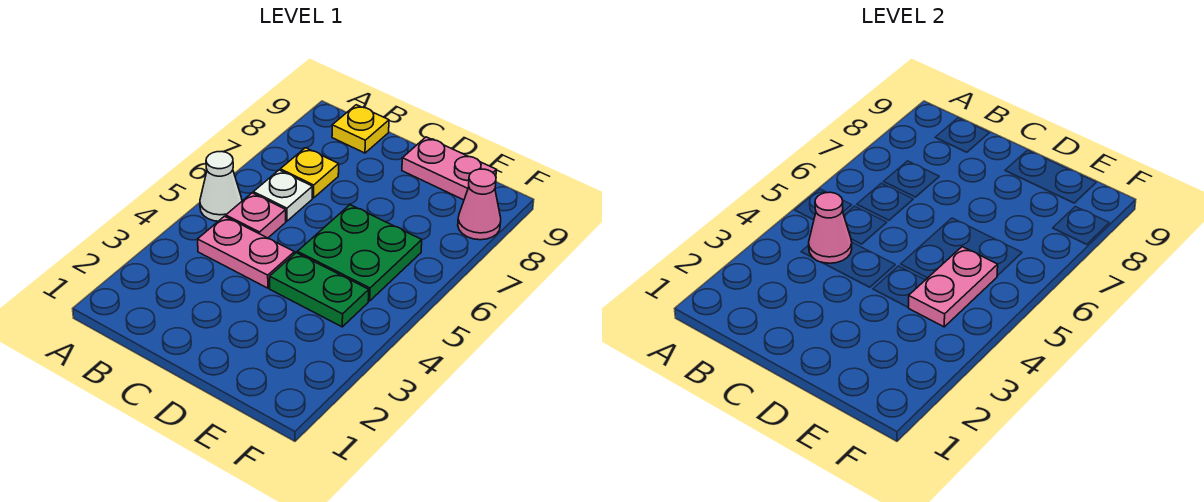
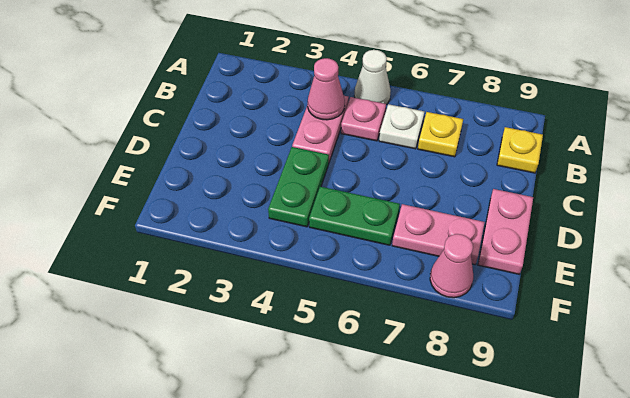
green plate D5:E6 level 1 -> green plate E5:E6 level 1
pink plate E4:E5 level 2 -> pink plate E7:E8 level 1

